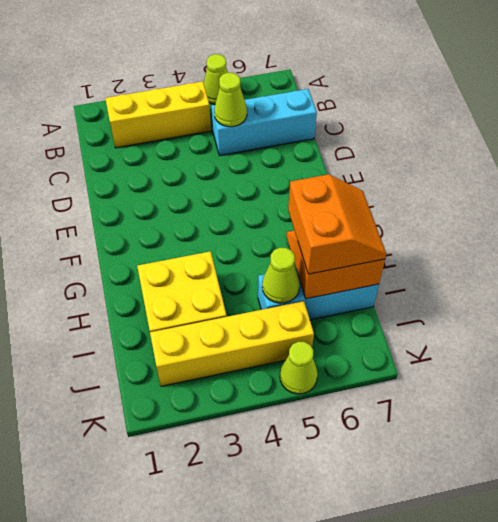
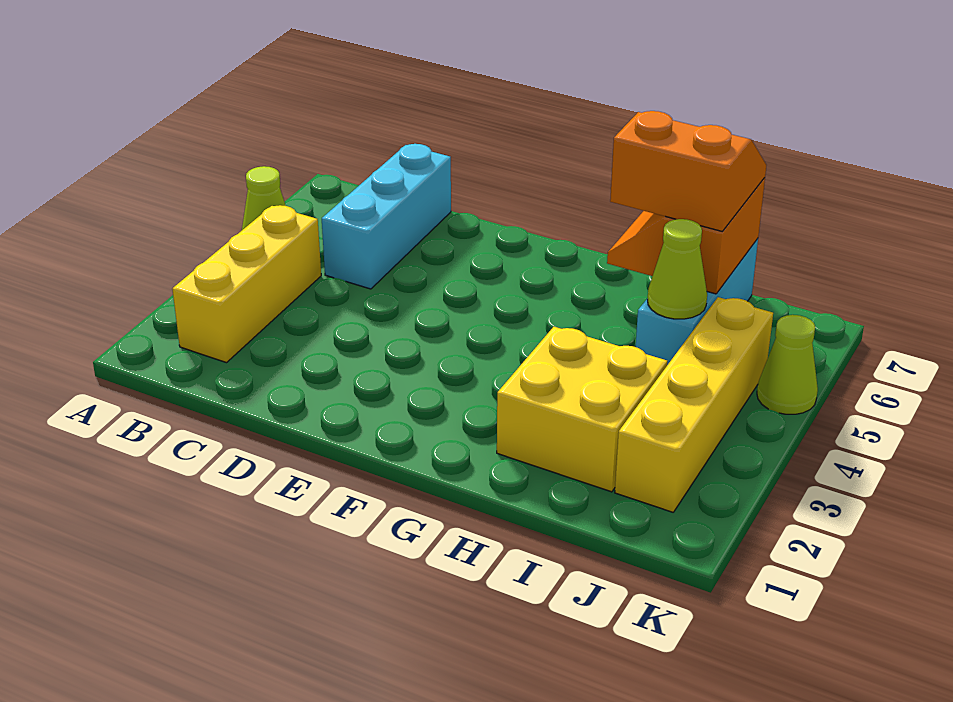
lime cone C5 level 2 -> none

